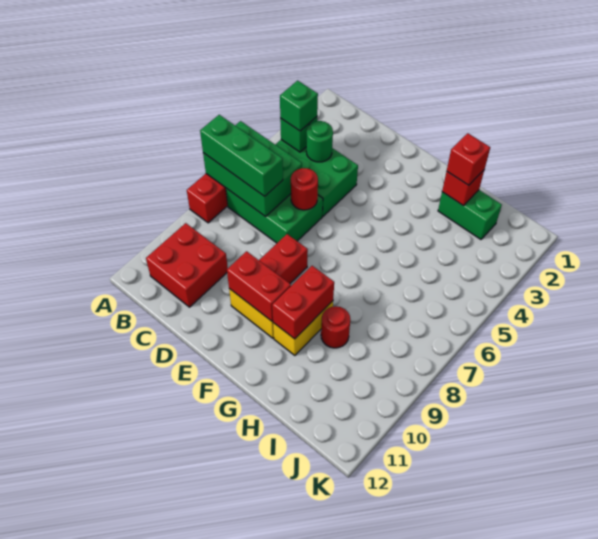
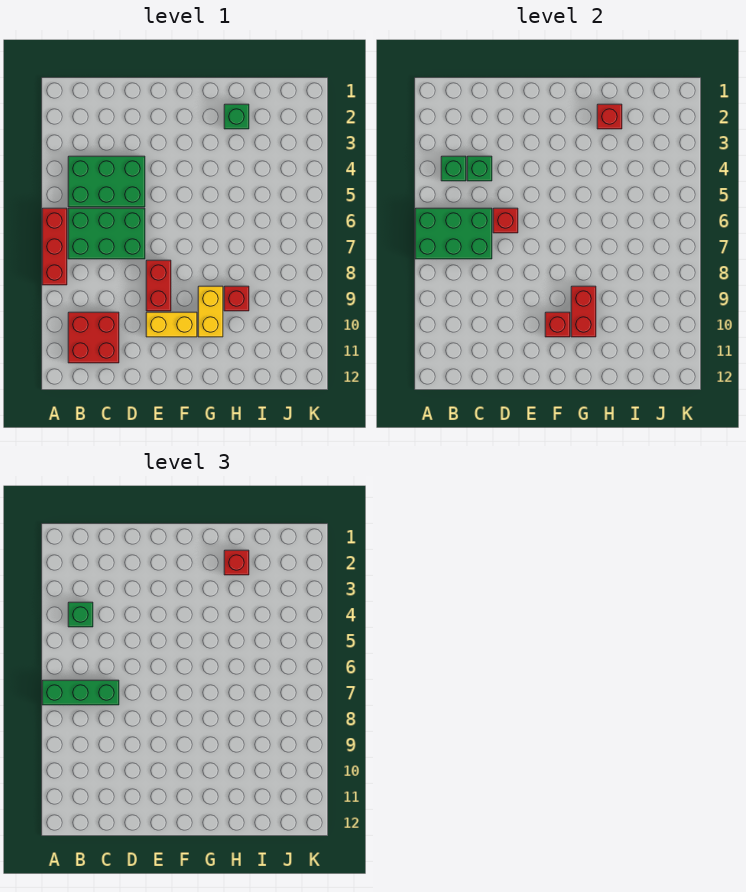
green round brick C4 level 2 -> green brick C4 level 2
red round brick D6 level 2 -> red brick D6 level 2
red brick E10:F10 level 2 -> red brick F10 level 2
green brick H2:I2 level 1 -> green brick H2 level 1
red round brick H9 level 1 -> red brick H9 level 1

